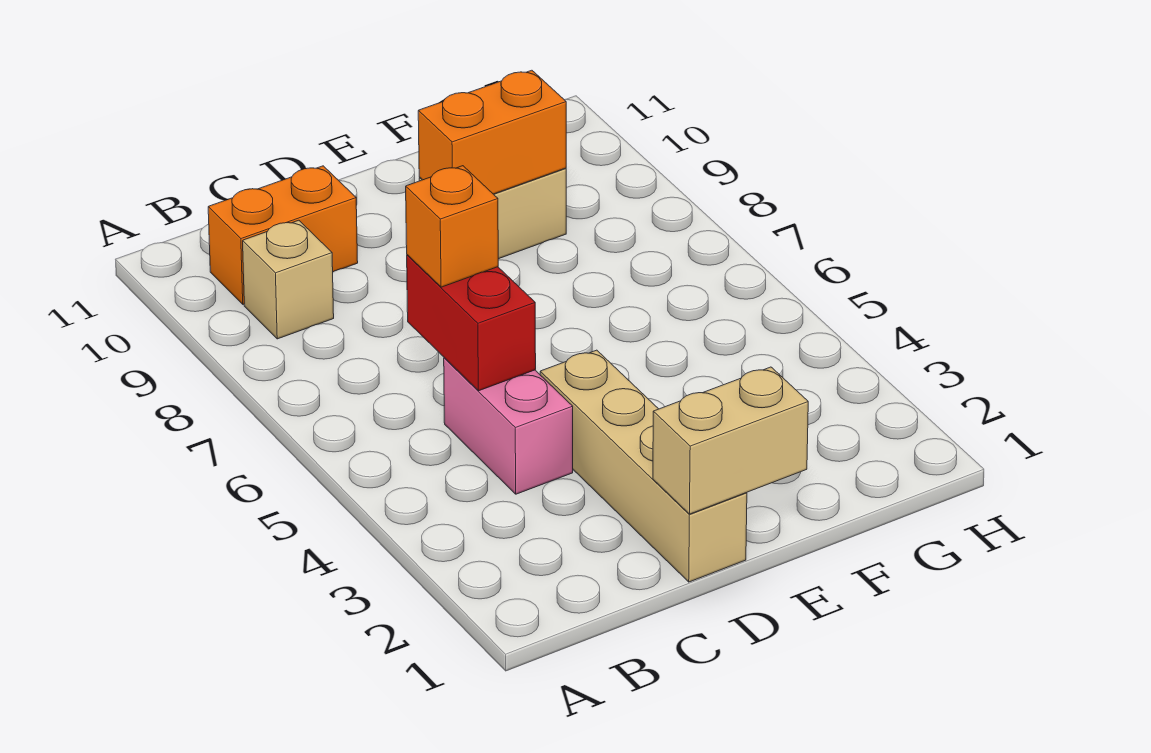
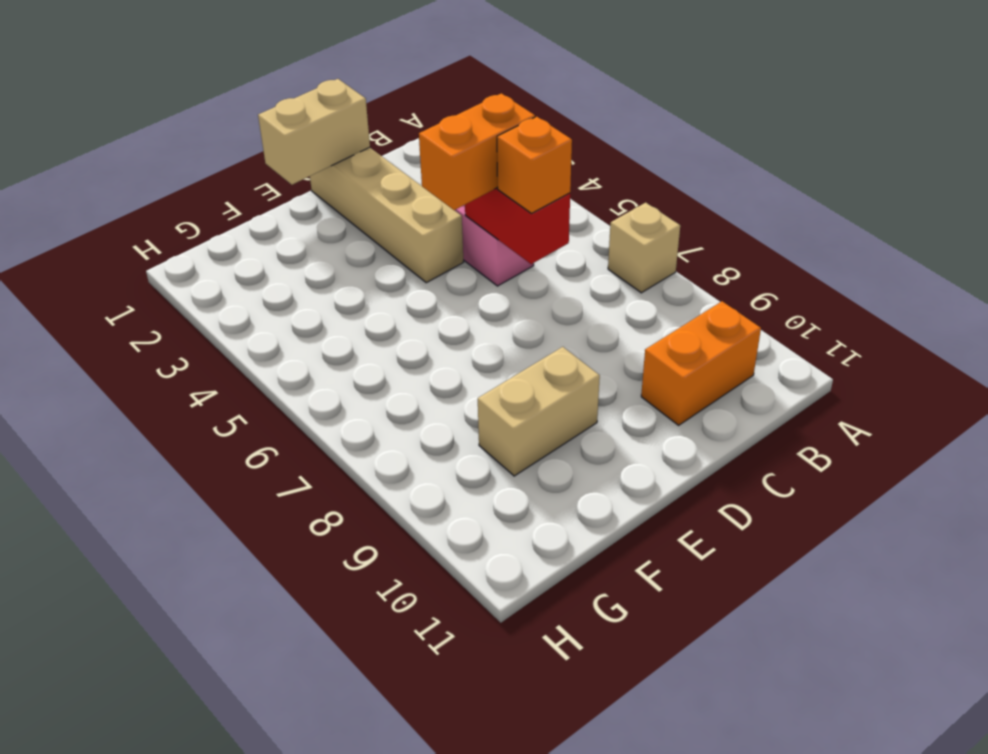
tan brick B9 level 1 -> tan brick A7 level 1
orange brick E9:F9 level 2 -> orange brick C5:D5 level 3

